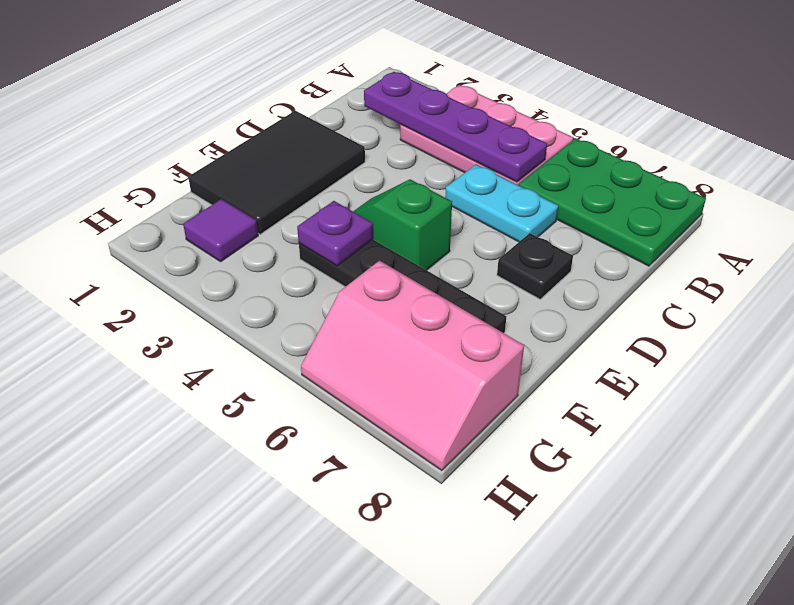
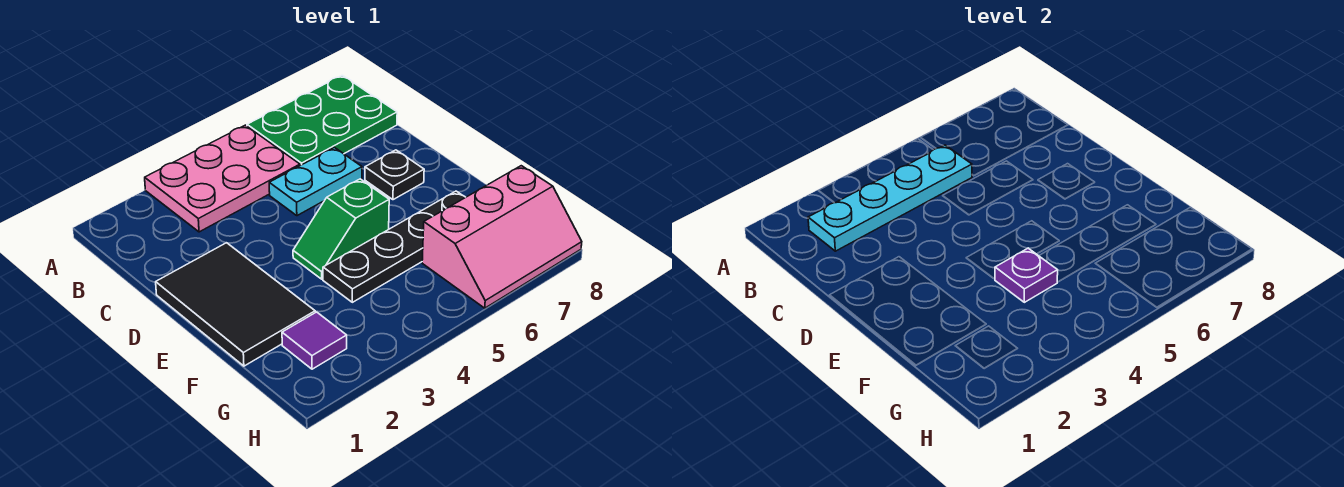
purple plate B2:B5 level 2 -> cyan plate B2:B5 level 2

